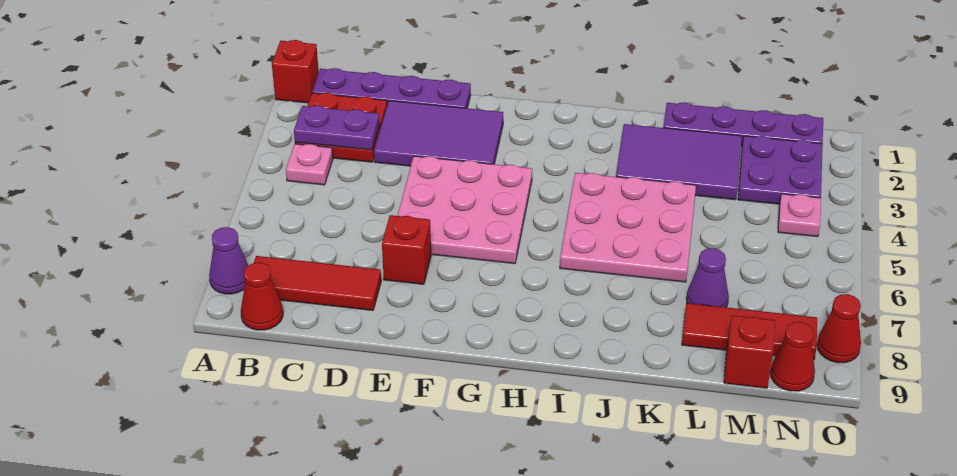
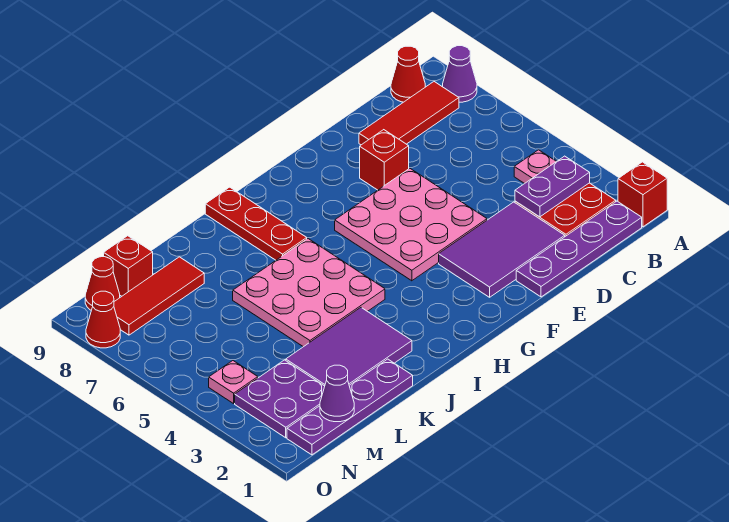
none -> red plate I7:I9 level 1
purple cone L7 level 1 -> purple cone M1 level 2

